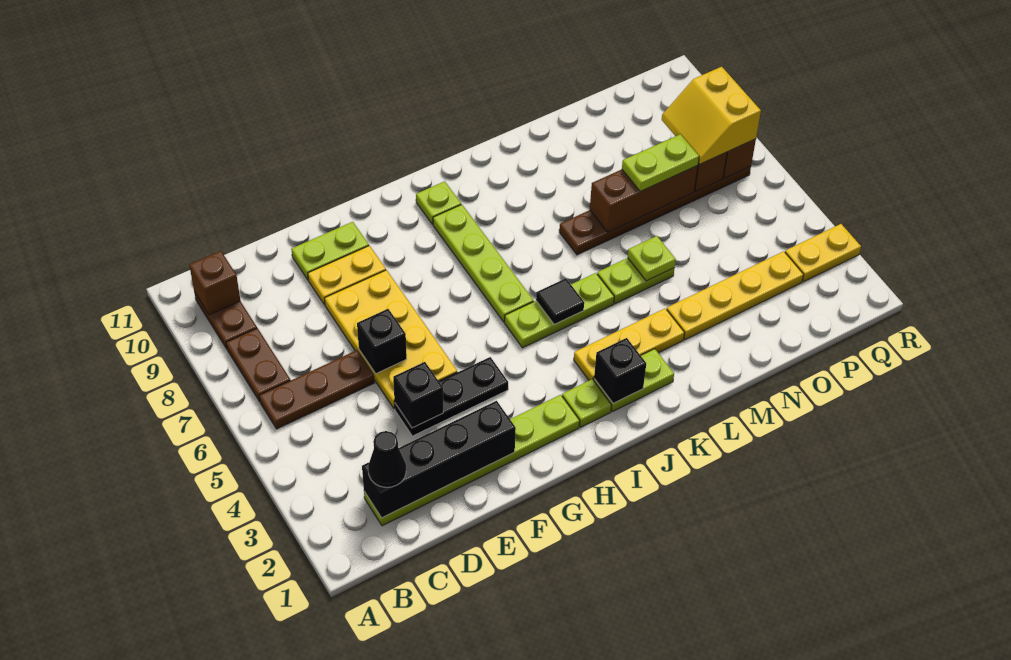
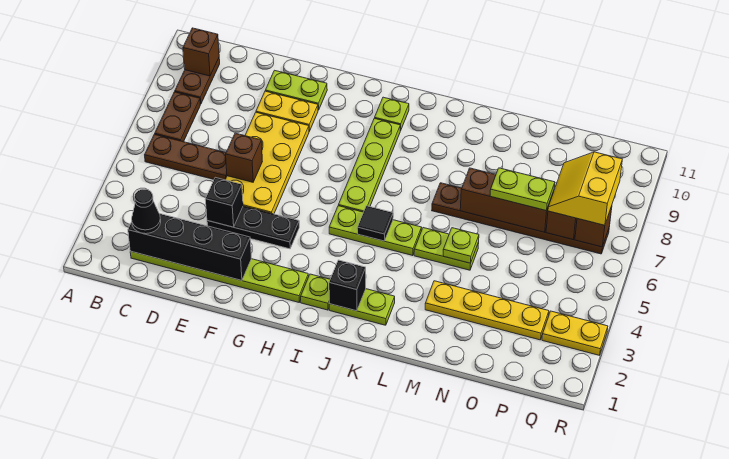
black brick E6 level 2 -> brown brick E6 level 2
yellow plate J3:L3 level 1 -> none

